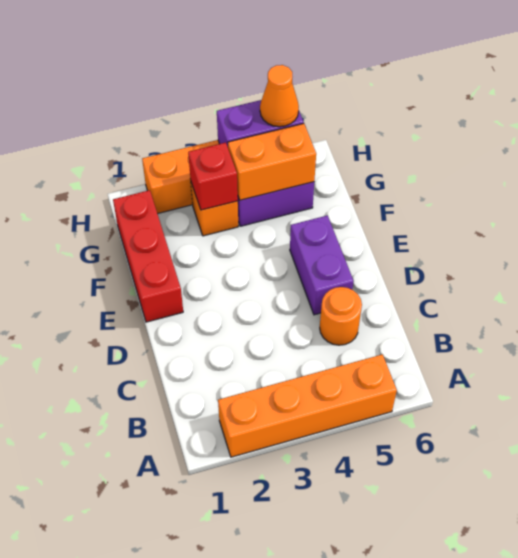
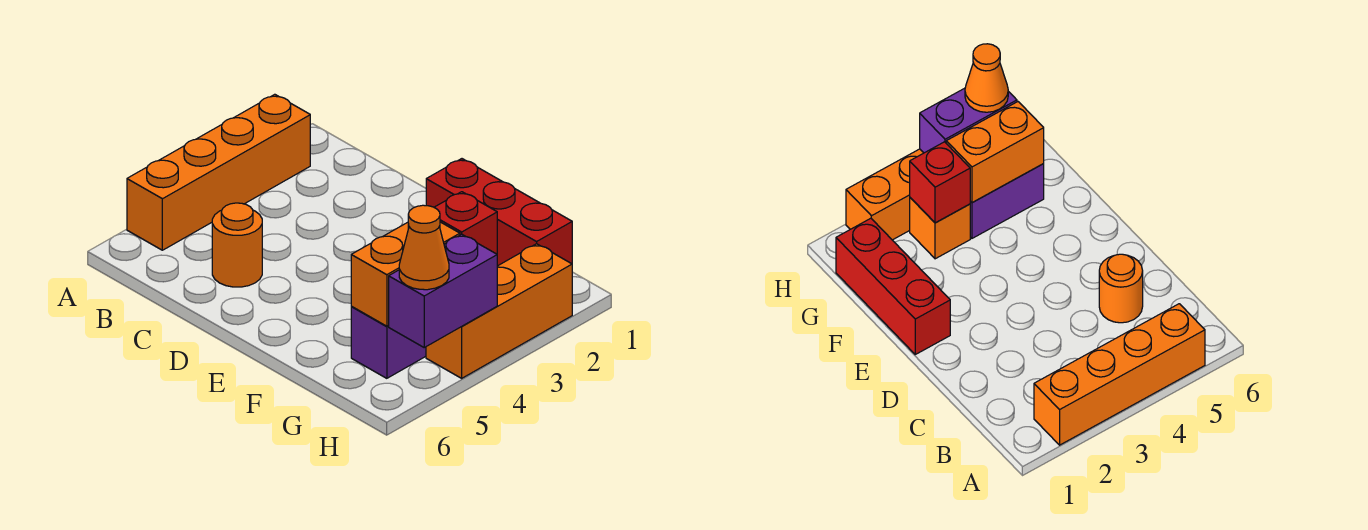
purple brick D5:E5 level 1 -> none

